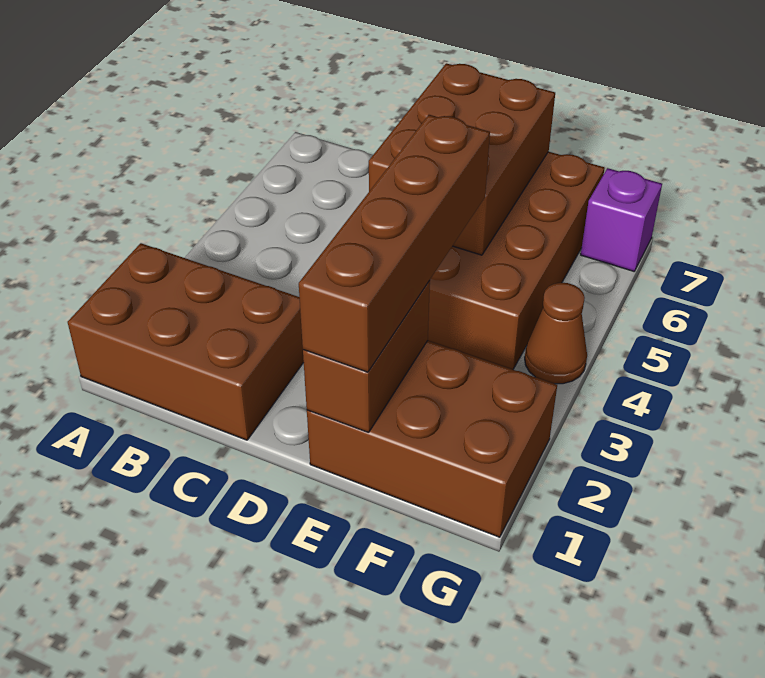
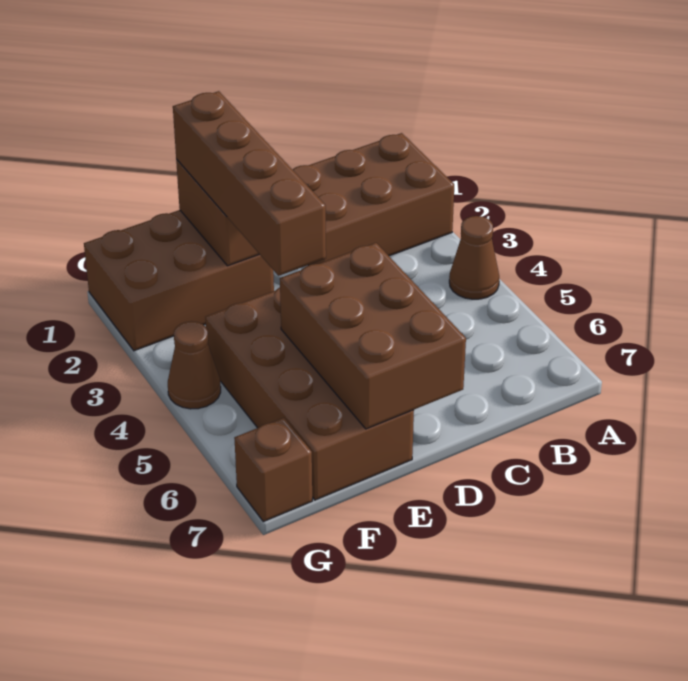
none -> brown cone A4 level 1
purple brick G7 level 1 -> brown brick G7 level 1

